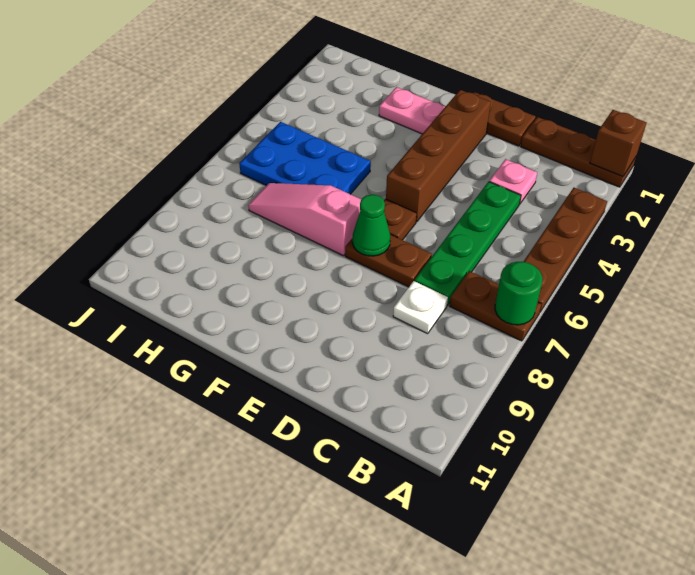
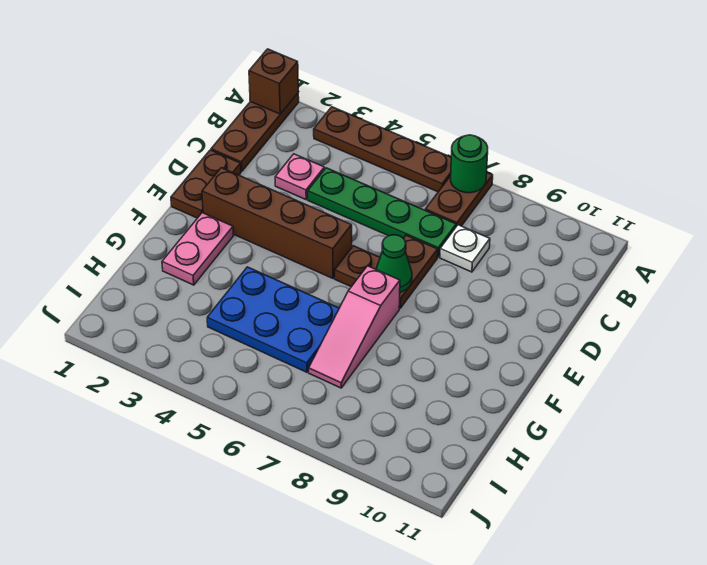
blue plate G5:I6 level 1 -> blue plate G4:H6 level 1

